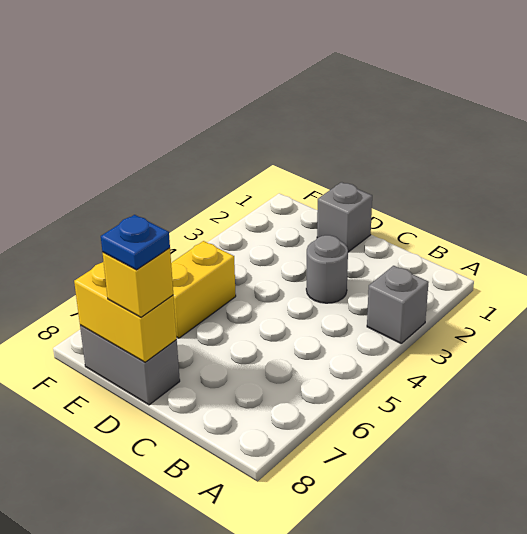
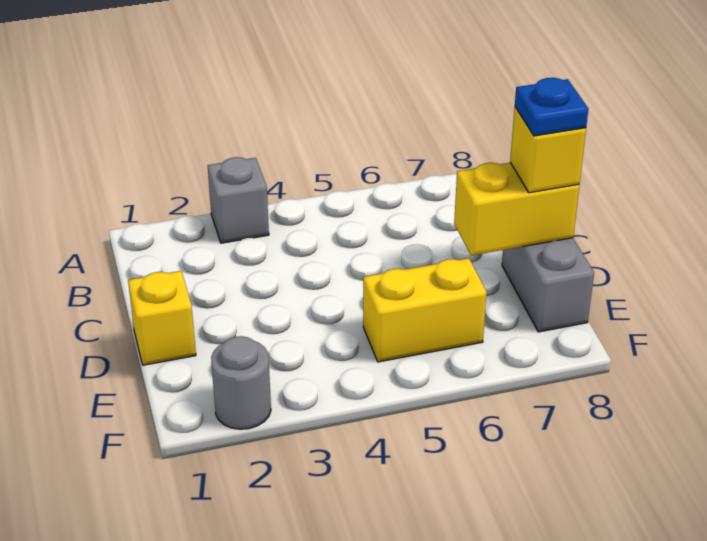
grey round brick C3 level 1 -> grey round brick F2 level 1
grey brick D1 level 1 -> yellow brick D1 level 1
yellow brick D8:E8 level 2 -> yellow brick D7:D8 level 2

